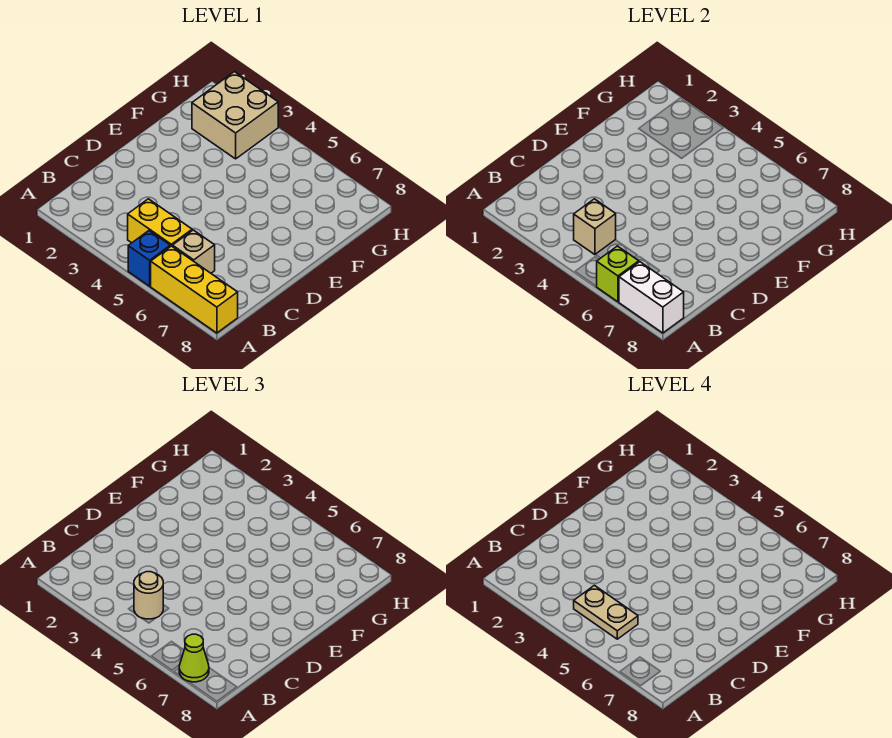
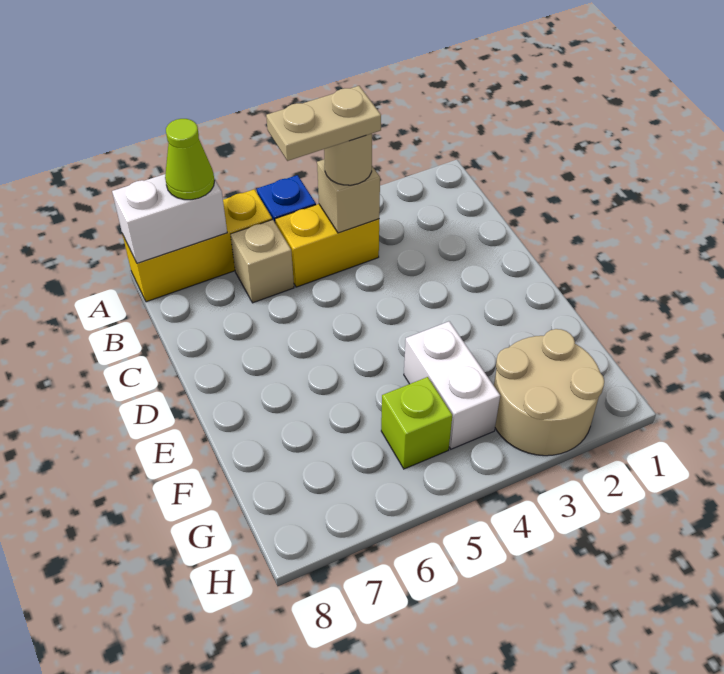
lime brick A6 level 2 -> lime brick G5 level 1
none -> white brick F4:G4 level 1
tan brick G2:H3 level 1 -> tan round brick G2:H3 level 1

